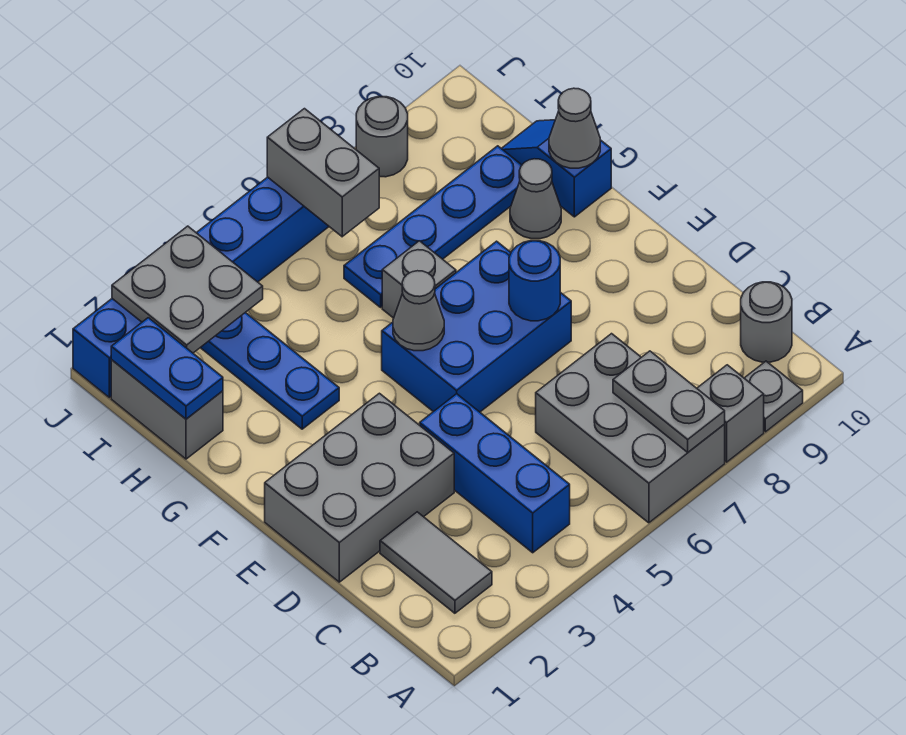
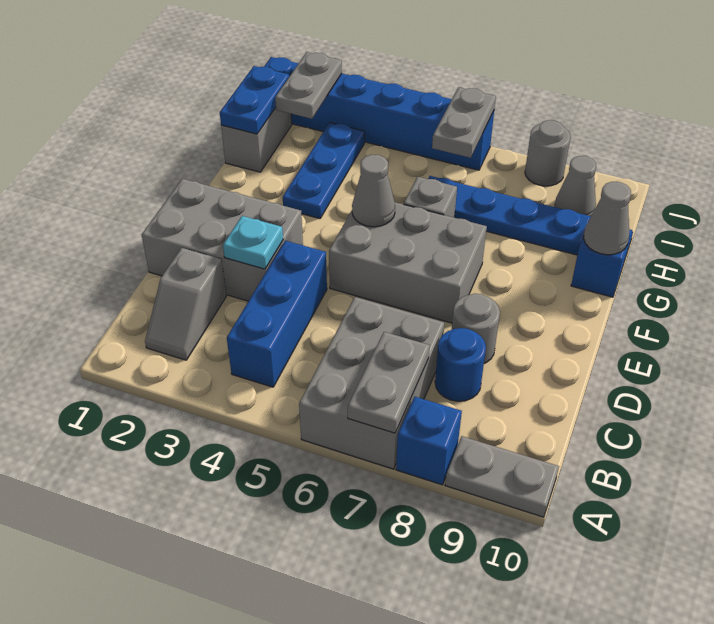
grey brick A8 level 1 -> blue brick A8 level 1
grey plate A9 level 1 -> grey plate A9:A10 level 1
grey tile B2:C2 level 1 -> grey slope B2:C2 level 1 top C
grey round brick B10 level 1 -> grey round brick D8 level 1
none -> cyan plate D3 level 2
blue brick E5:F7 level 1 -> grey brick E5:F7 level 1
blue round brick E7 level 2 -> blue round brick C8 level 1
grey cone G9 level 1 -> grey cone I9 level 1
grey plate I2:J3 level 2 -> grey plate I2:J2 level 2
grey brick I6:J6 level 2 -> grey plate I6:J6 level 2

